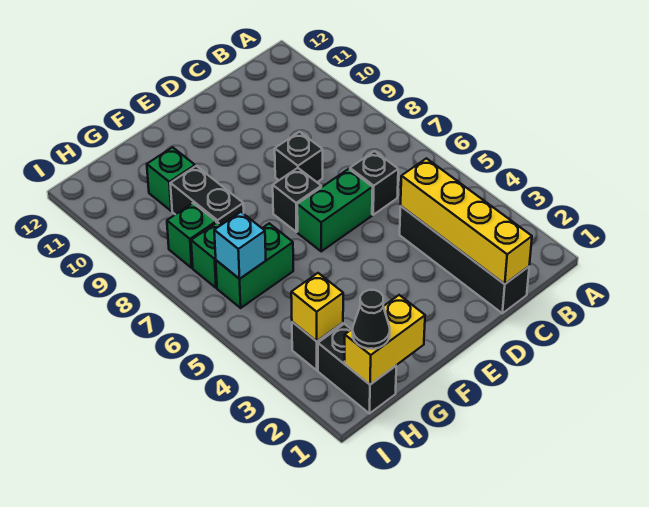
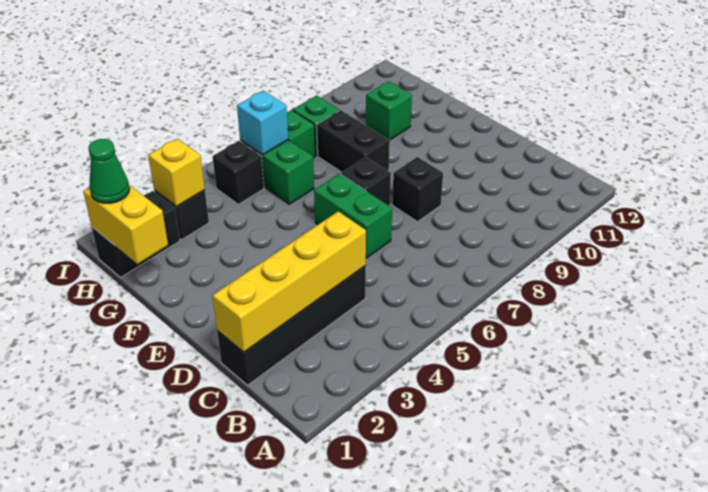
black brick C6 level 1 -> black brick H5 level 1
black brick G8:G9 level 1 -> black brick F8:G8 level 1
black cone H1 level 3 -> green cone H1 level 3

